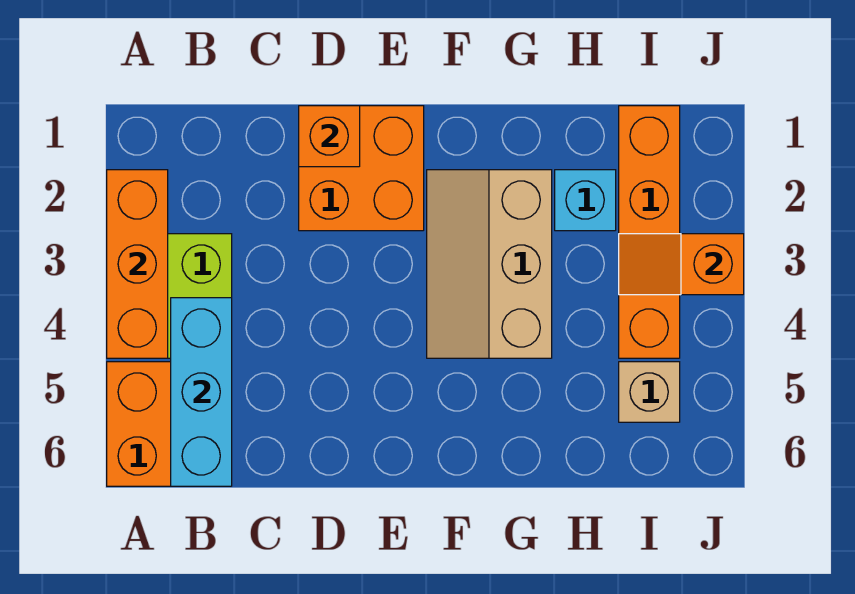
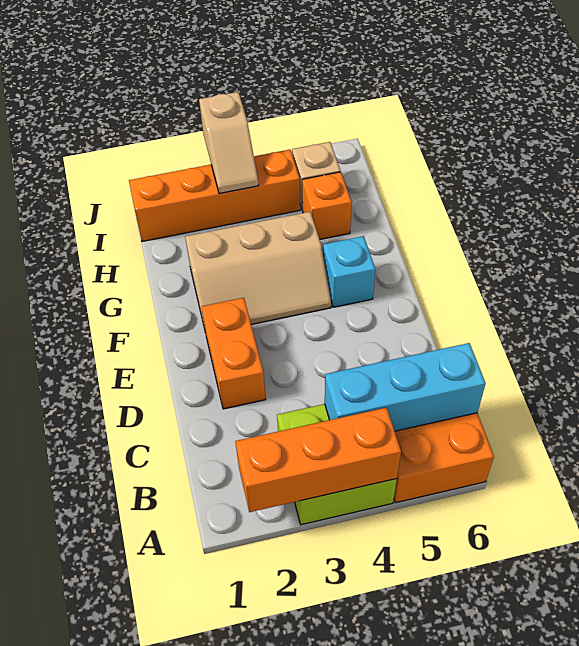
orange brick D1:E2 level 1 -> orange brick D2:E2 level 1
orange brick D1 level 2 -> orange brick H5 level 1
cyan brick H2 level 1 -> cyan brick F5 level 1
orange slope I3:J3 level 2 top J -> tan slope I3:J3 level 2 top J

